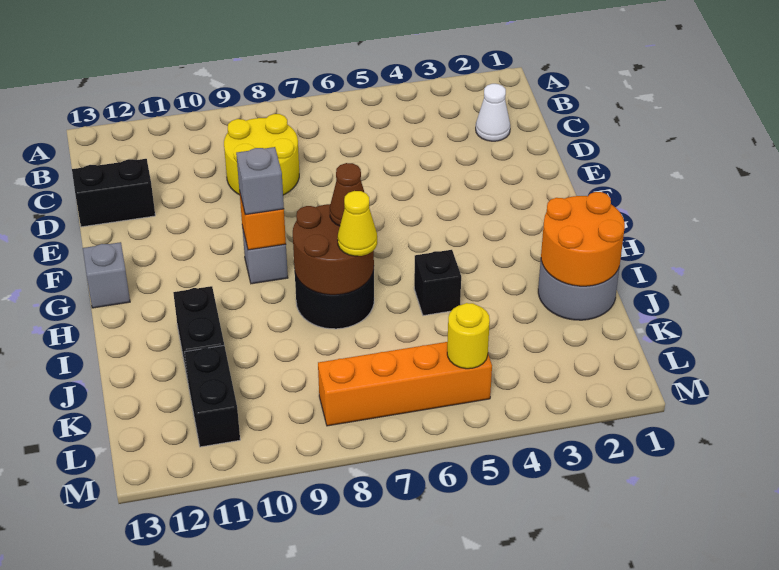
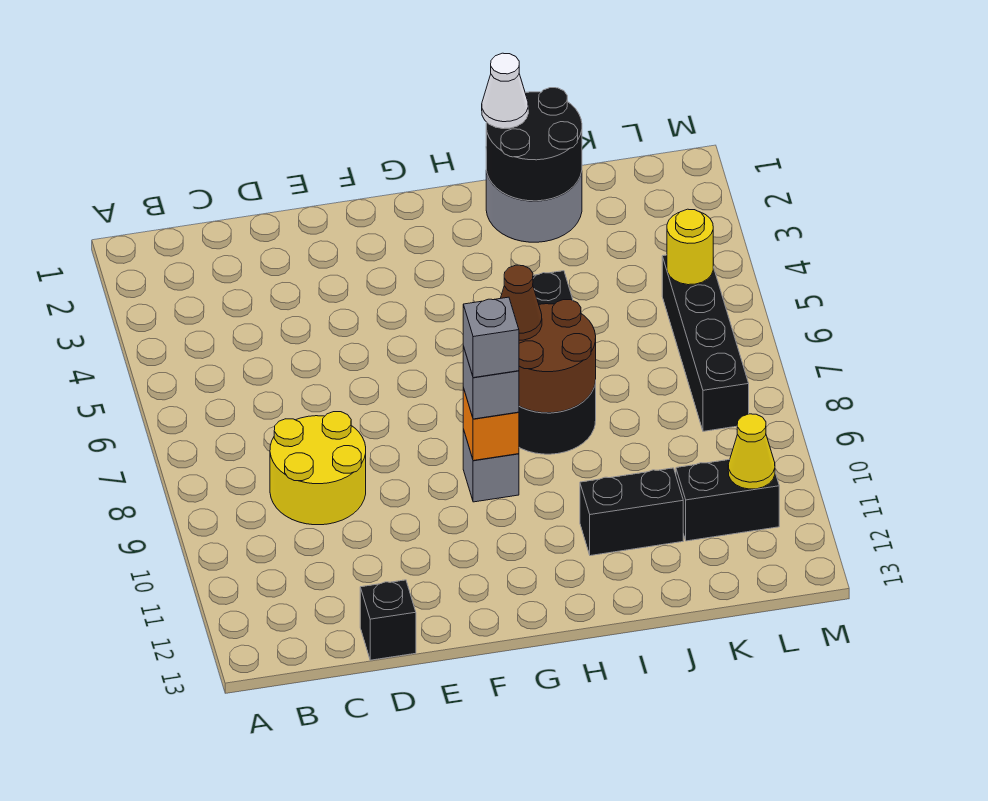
white cone C2 level 1 -> white cone I1 level 3
black brick D12:D13 level 1 -> black brick D13 level 1
grey brick G13 level 1 -> grey brick G9 level 4
orange round brick I1:J2 level 2 -> black round brick I1:J2 level 2
yellow cone I7 level 3 -> yellow cone L11 level 2
orange brick L5:L8 level 1 -> black brick L5:L8 level 1

